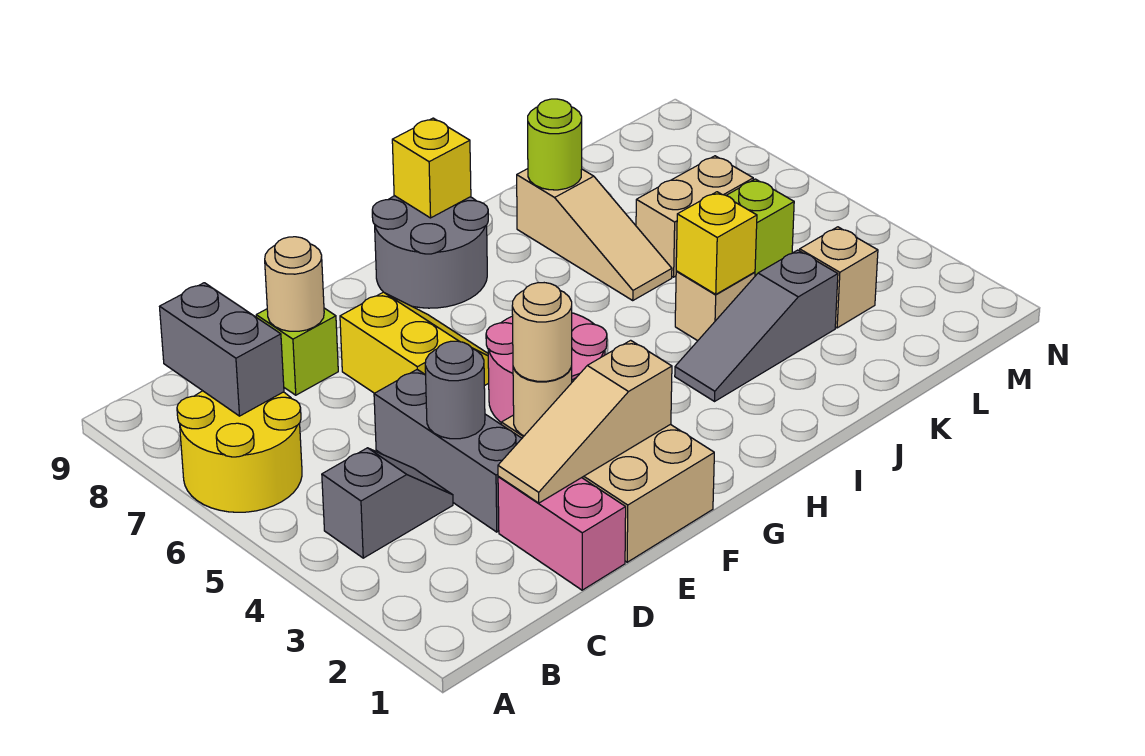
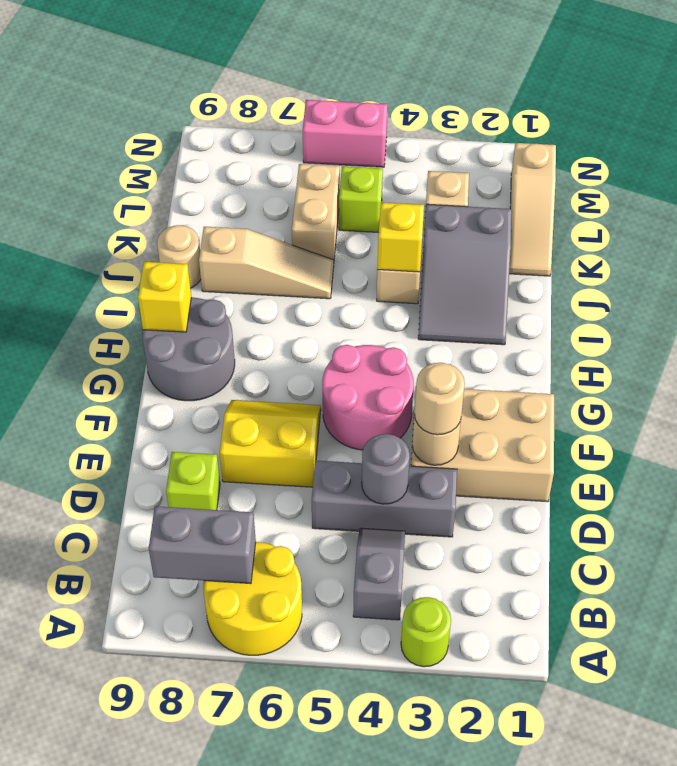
pink brick D1:D2 level 1 -> pink brick N5:N6 level 1
tan slope D2:F2 level 2 top F -> tan slope K1:M1 level 1 top M
tan round brick D8 level 2 -> tan round brick J9 level 1
grey slope I3:K3 level 1 top K -> grey slope I2:K3 level 1 top K
lime round brick J8 level 2 -> lime round brick A3 level 1

